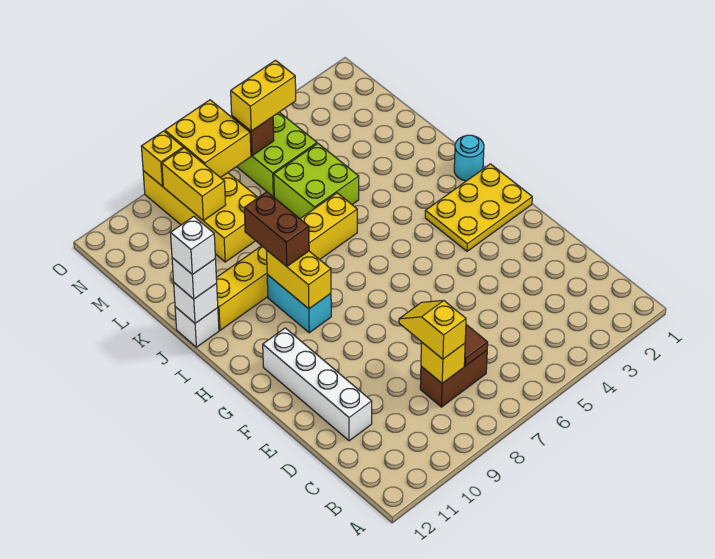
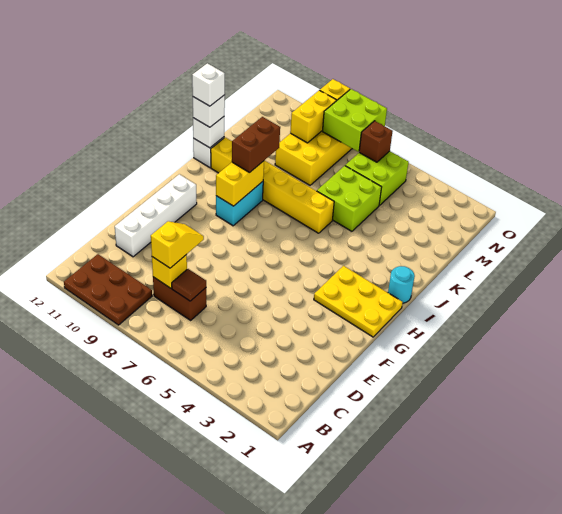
none -> brown plate A9:B11 level 1
yellow brick N5:N6 level 3 -> none
yellow brick N7:O8 level 2 -> lime brick N7:O8 level 2

